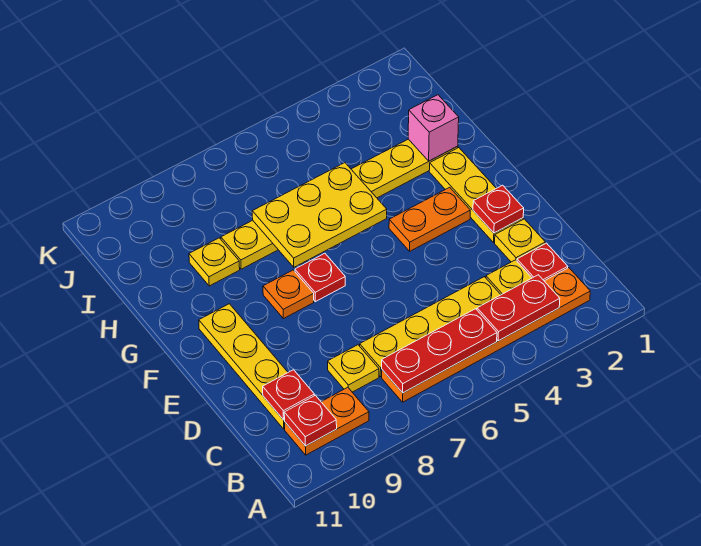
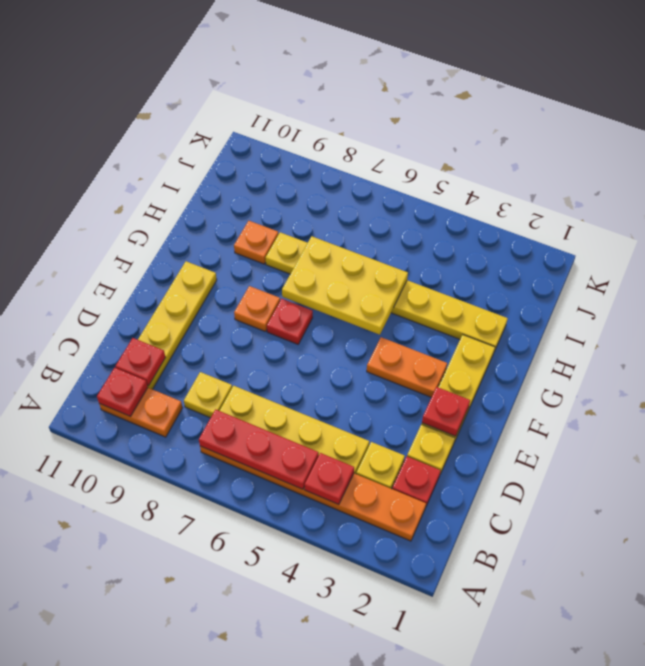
red plate B3:B4 level 2 -> red plate B4 level 2
pink brick H2 level 2 -> none
yellow plate H9 level 1 -> orange plate H9 level 1

